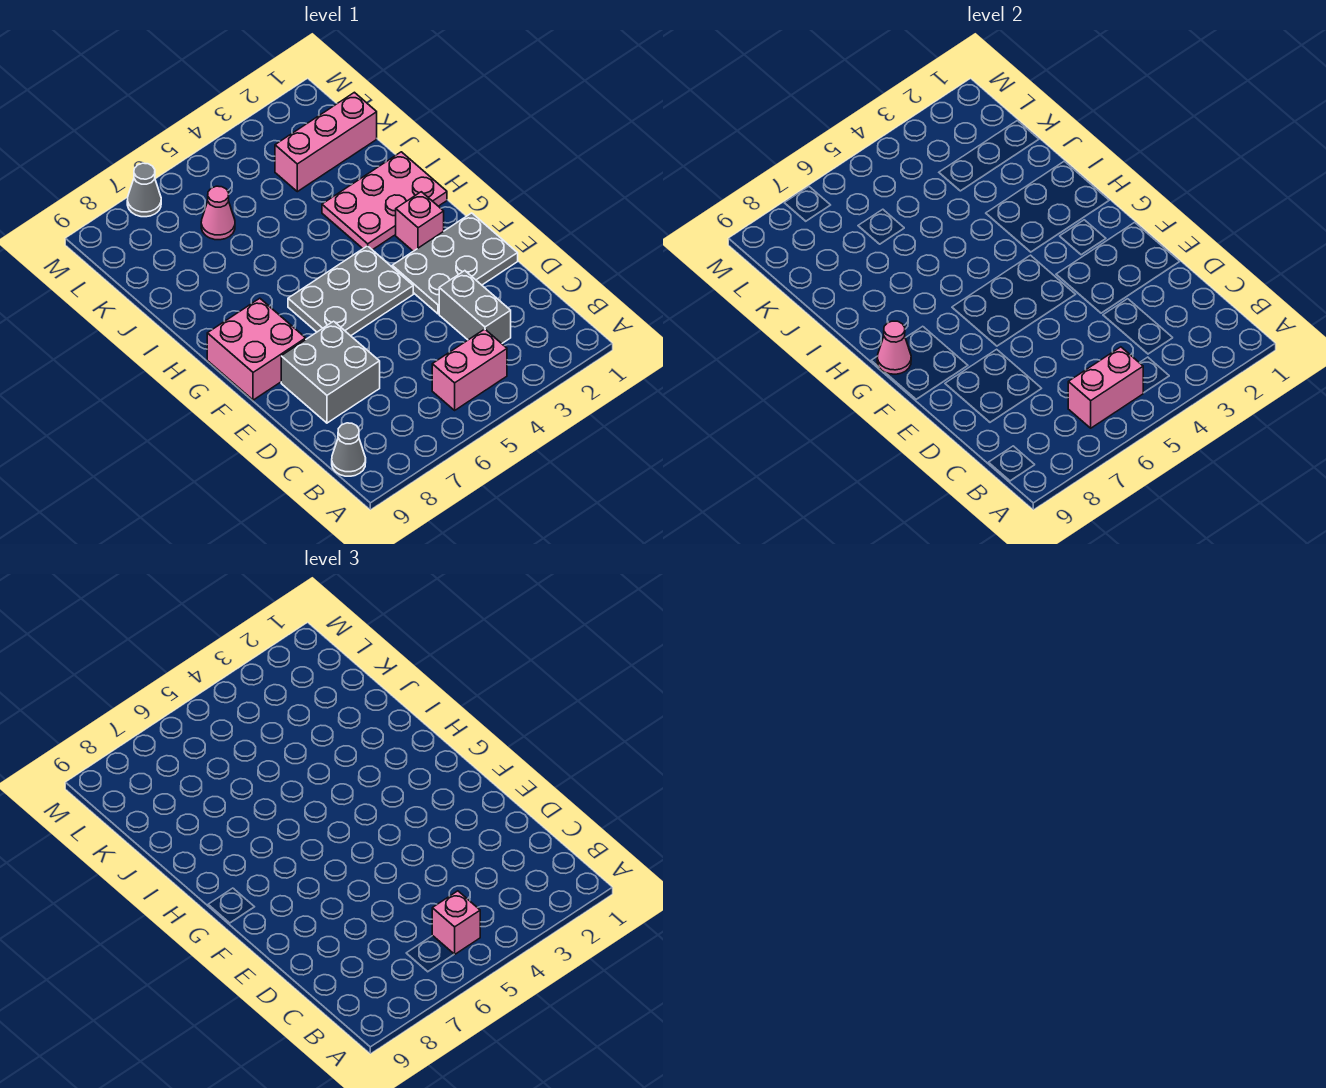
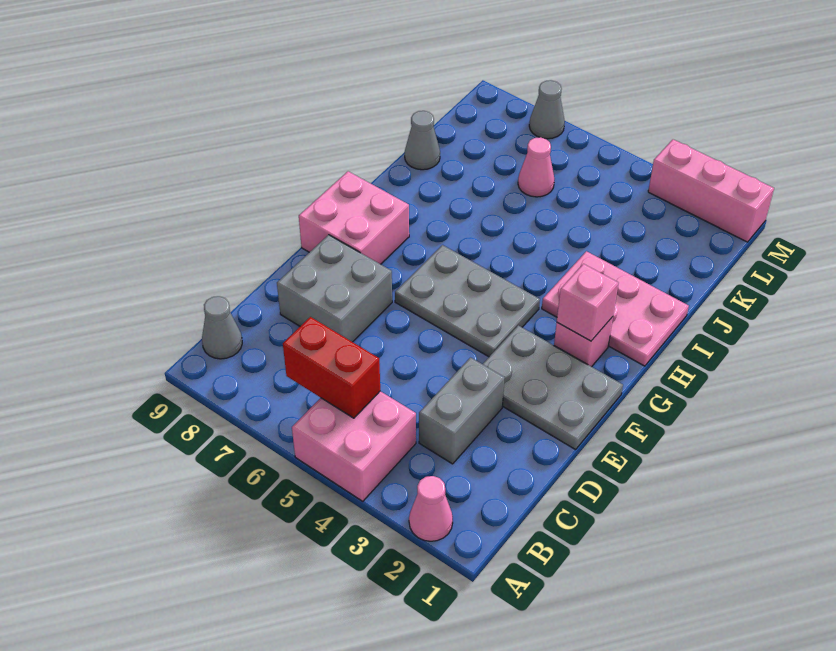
pink brick B4:B5 level 1 -> pink brick A4:B5 level 1
pink brick B5:B6 level 2 -> red brick B5:B6 level 2
pink brick B5 level 3 -> pink brick G2 level 2
pink cone G9 level 2 -> pink cone A2 level 1
none -> grey cone J9 level 1
pink brick K1:K3 level 1 -> pink brick M1:M3 level 1

